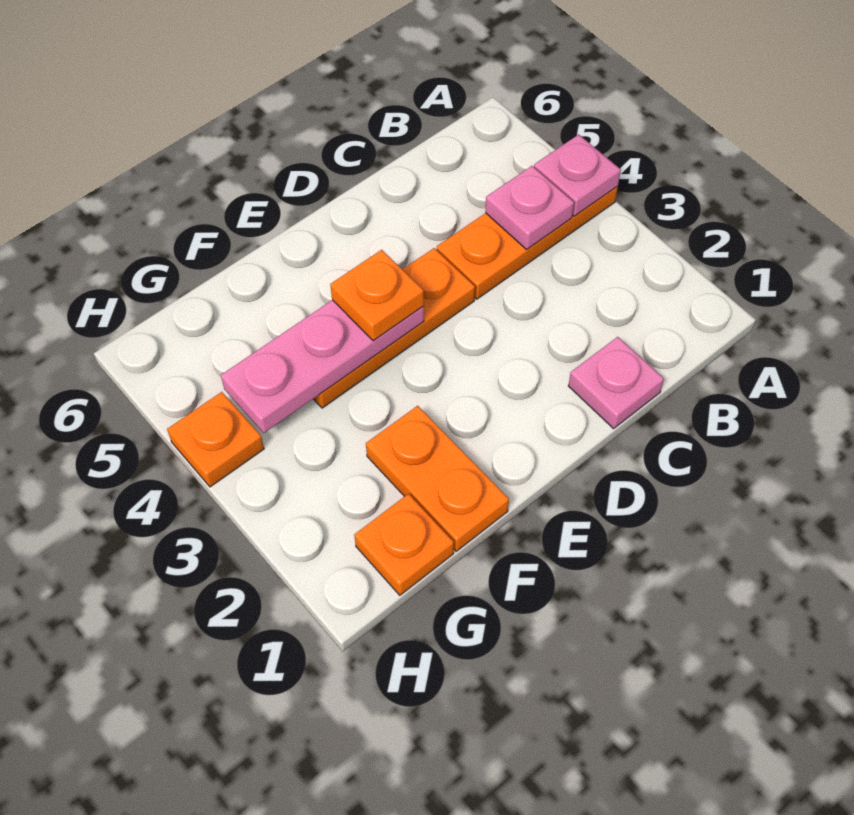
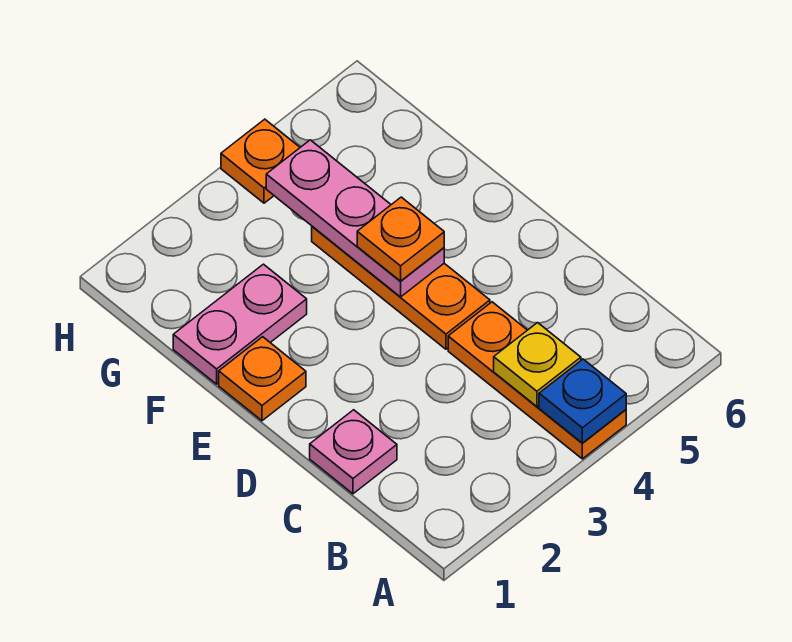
pink plate A4 level 2 -> blue plate A4 level 2
pink plate B4 level 2 -> yellow plate B4 level 2
orange plate F1:F2 level 1 -> pink plate F1:F2 level 1
orange plate G1 level 1 -> orange plate E1 level 1

